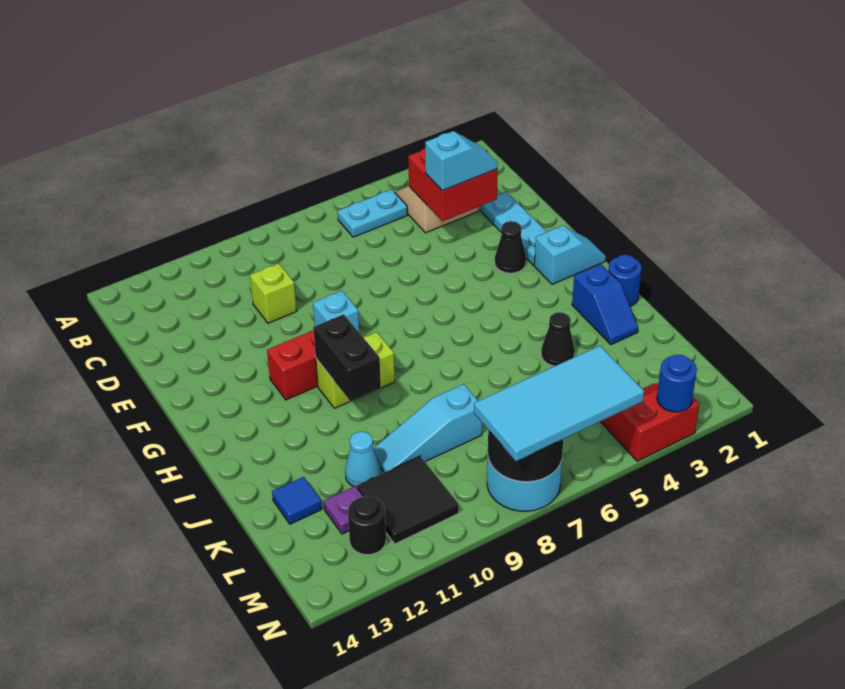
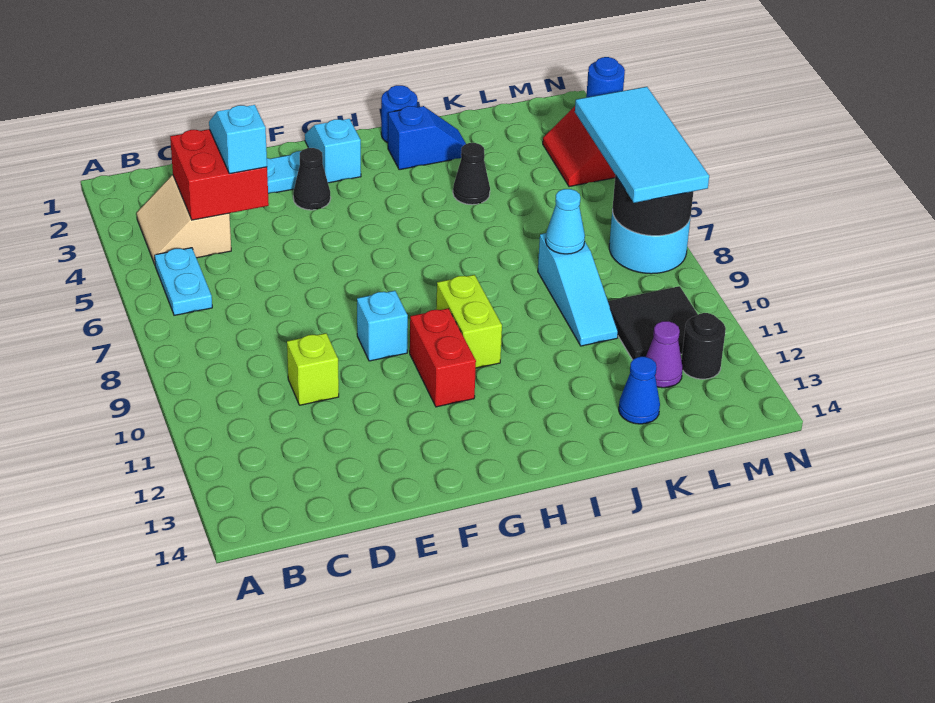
black brick H10:I10 level 2 -> none
cyan cone K11 level 1 -> cyan cone K8 level 2
blue tile K13 level 1 -> blue cone K13 level 1
purple plate L12 level 1 -> purple cone L12 level 1

